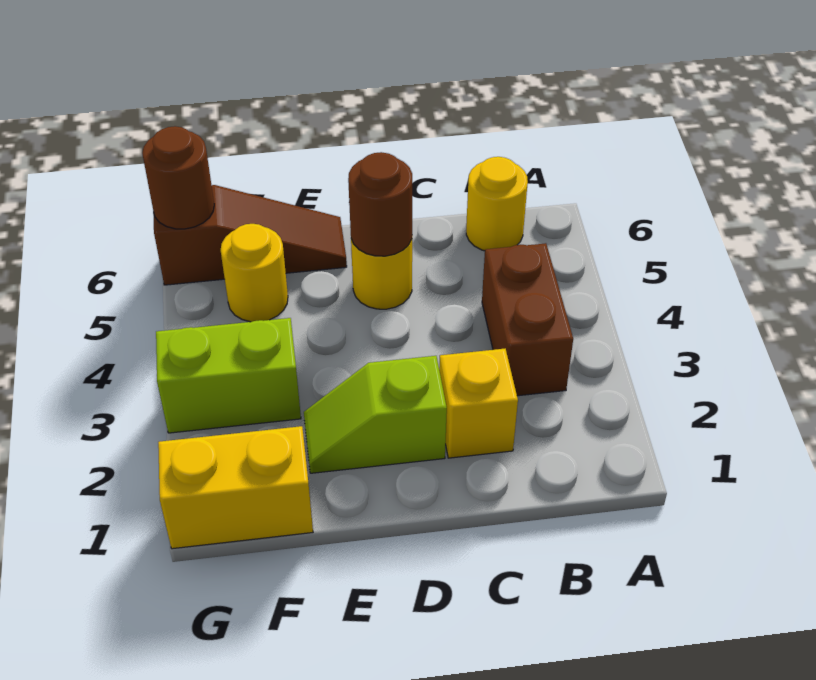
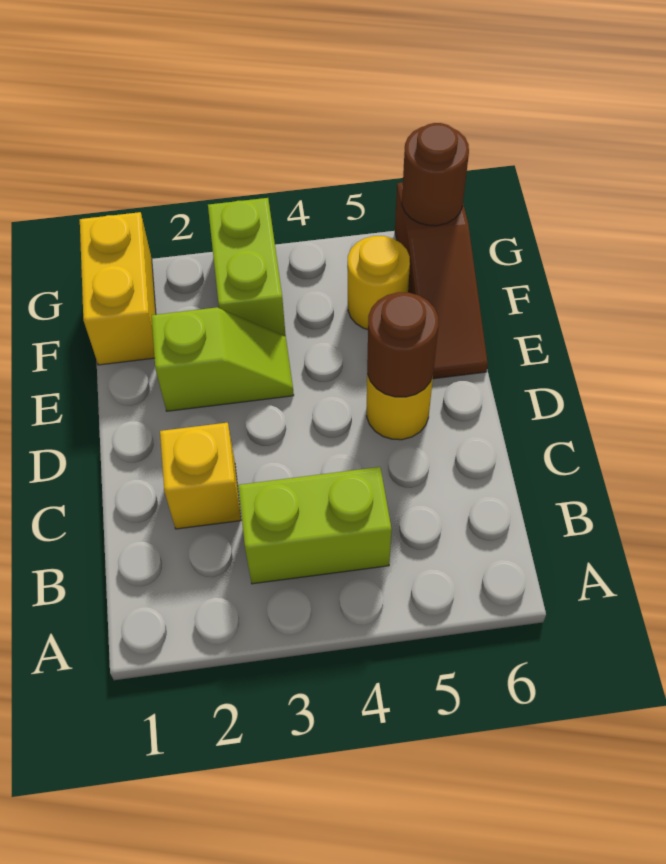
brown brick B3:B4 level 1 -> lime brick B3:B4 level 1
yellow round brick B6 level 1 -> none
lime slope D2:E2 level 1 top D -> lime slope E2:E3 level 1 top 2

